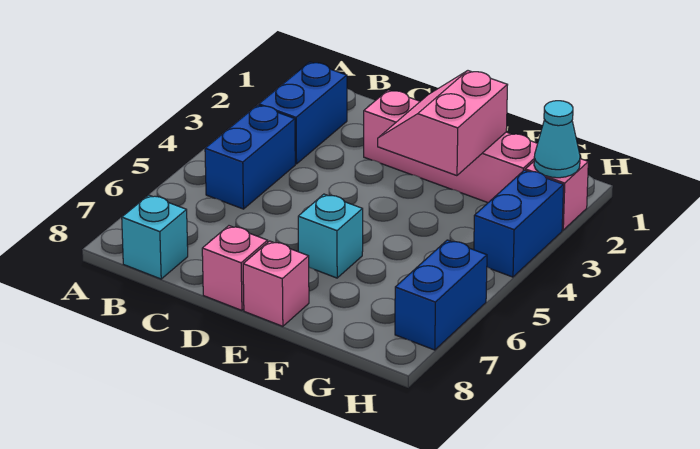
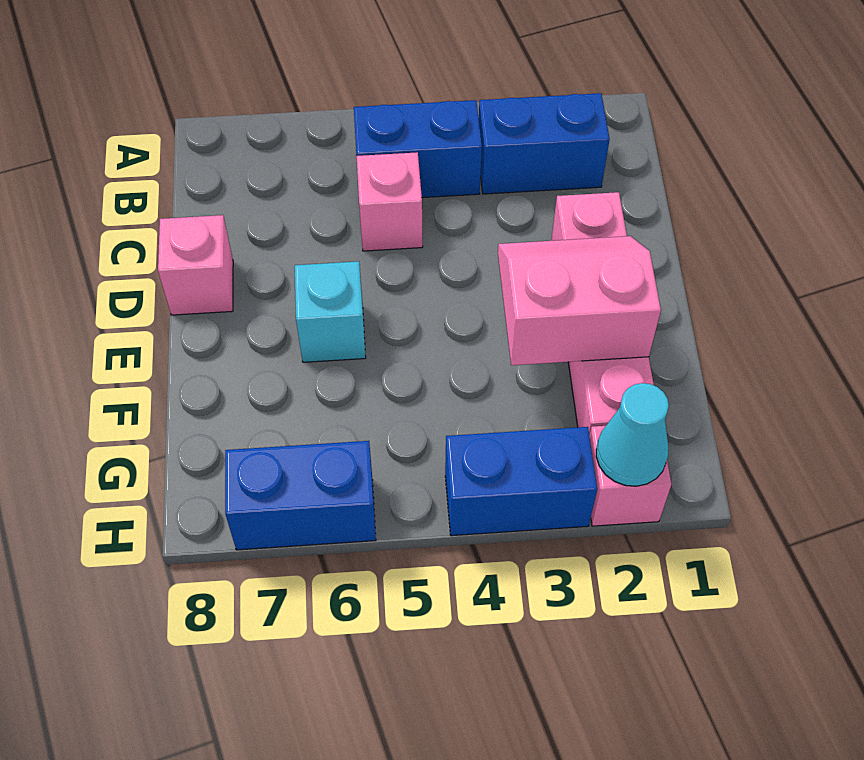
cyan brick B8 level 1 -> none
pink brick E8 level 1 -> pink brick C5 level 1

